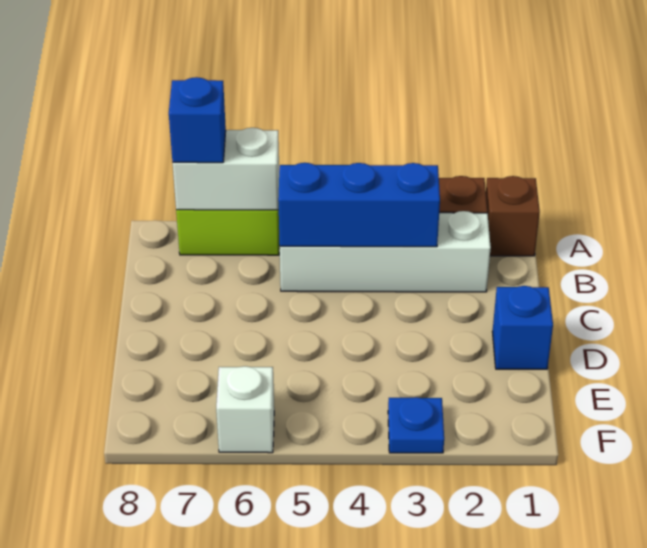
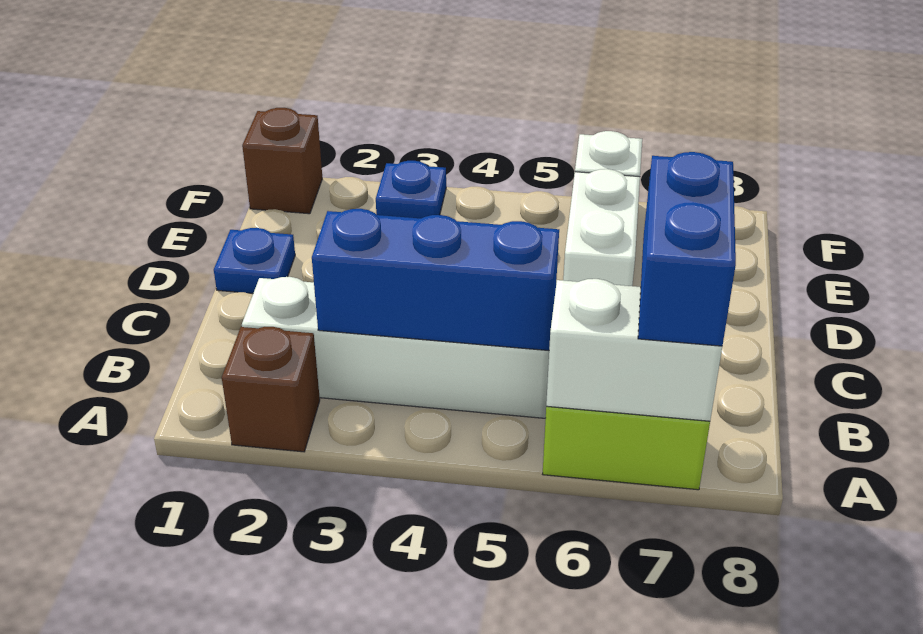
brown brick A1 level 1 -> brown brick F1 level 1
blue brick A7 level 3 -> blue brick A7:B7 level 3
blue brick D1 level 1 -> blue plate D1 level 1
none -> white brick D6:E6 level 1

